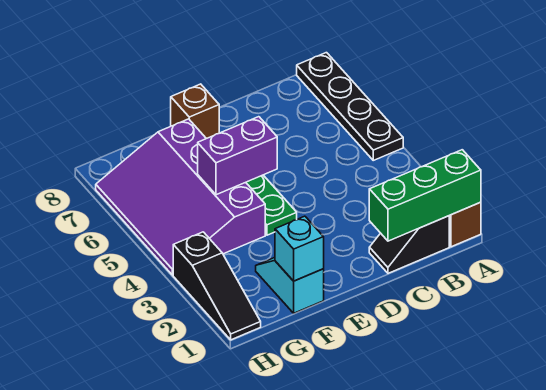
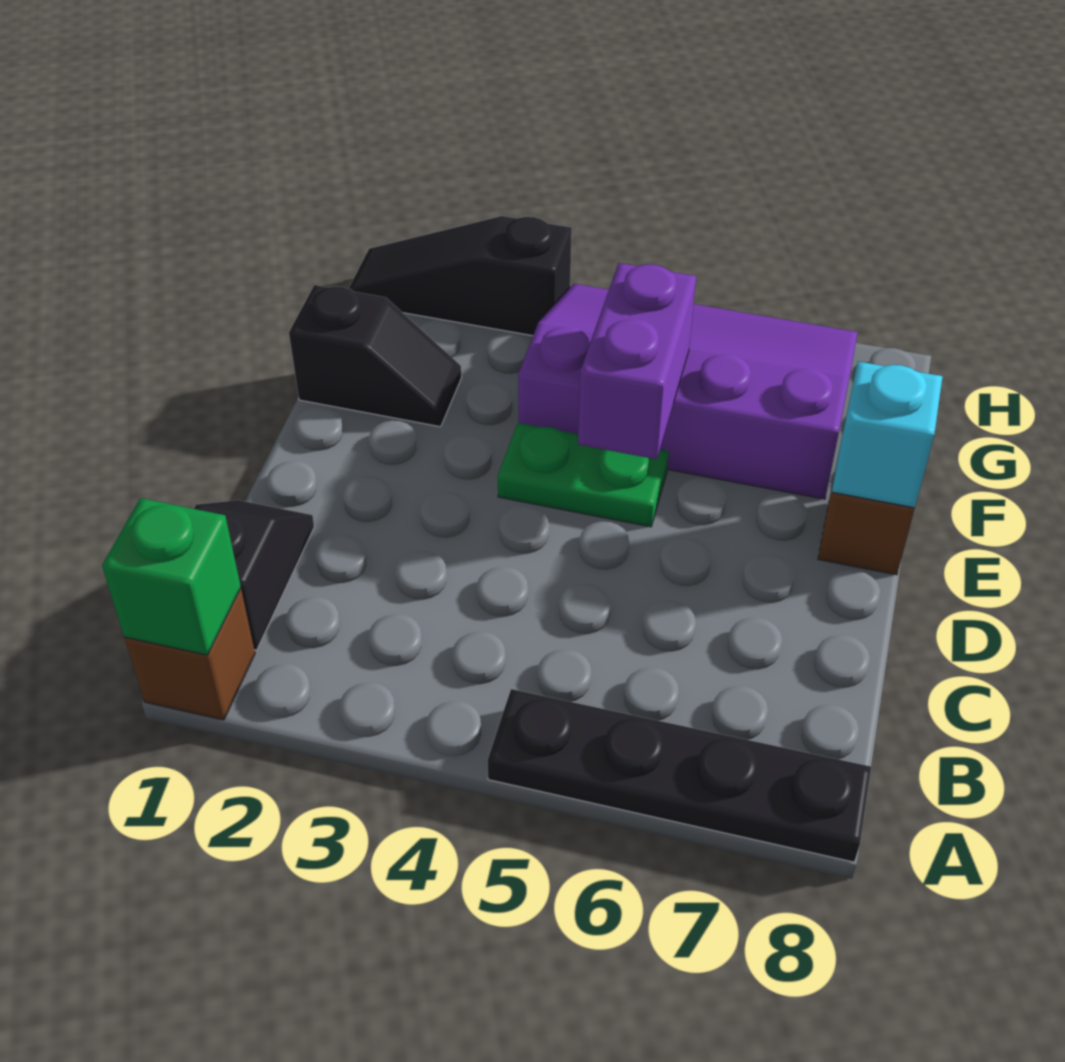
green brick A1:C1 level 2 -> green brick A1 level 2
cyan slope F1:F2 level 1 top 1 -> black slope F1:F2 level 1 top 1
cyan brick F1 level 2 -> cyan brick E8 level 2

